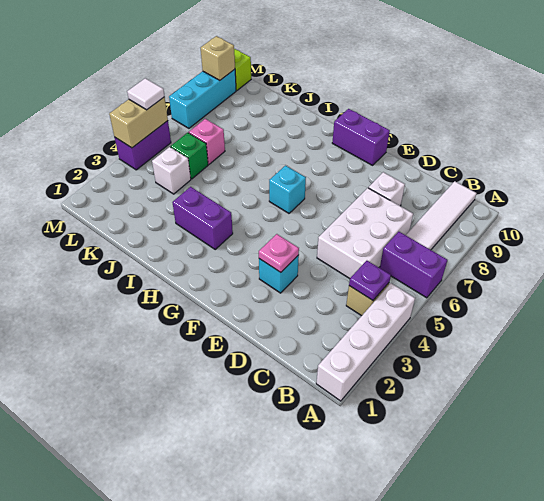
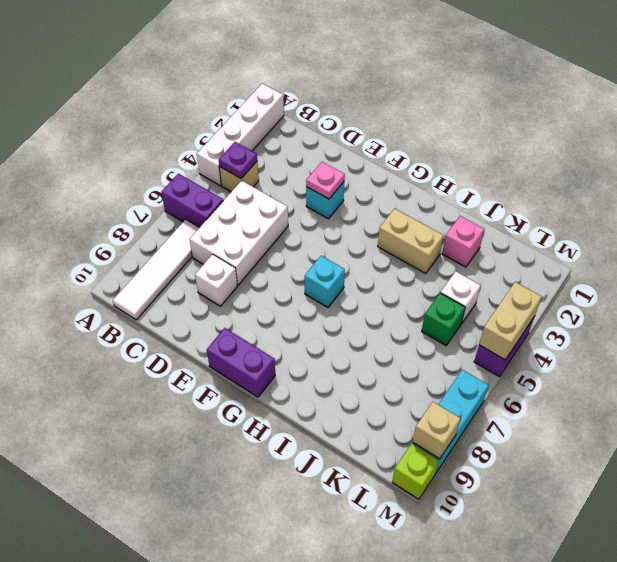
purple brick H3:I3 level 1 -> tan brick H3:I3 level 1
pink brick K6 level 1 -> pink brick J2 level 1
white tile M5 level 3 -> none

